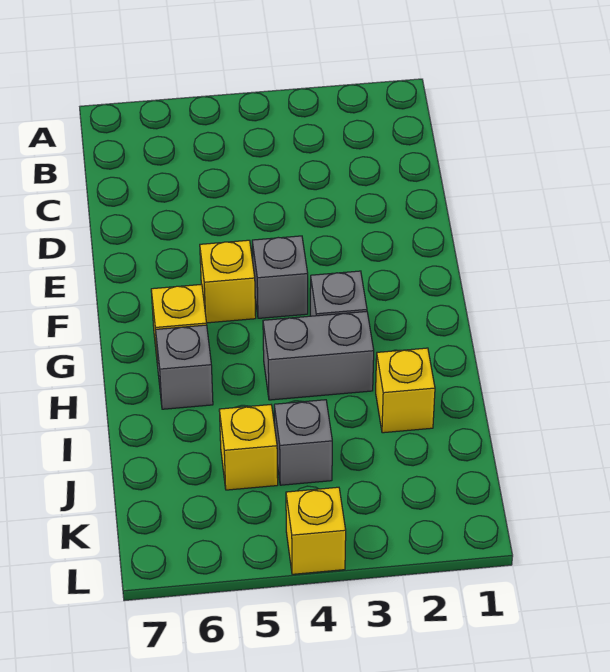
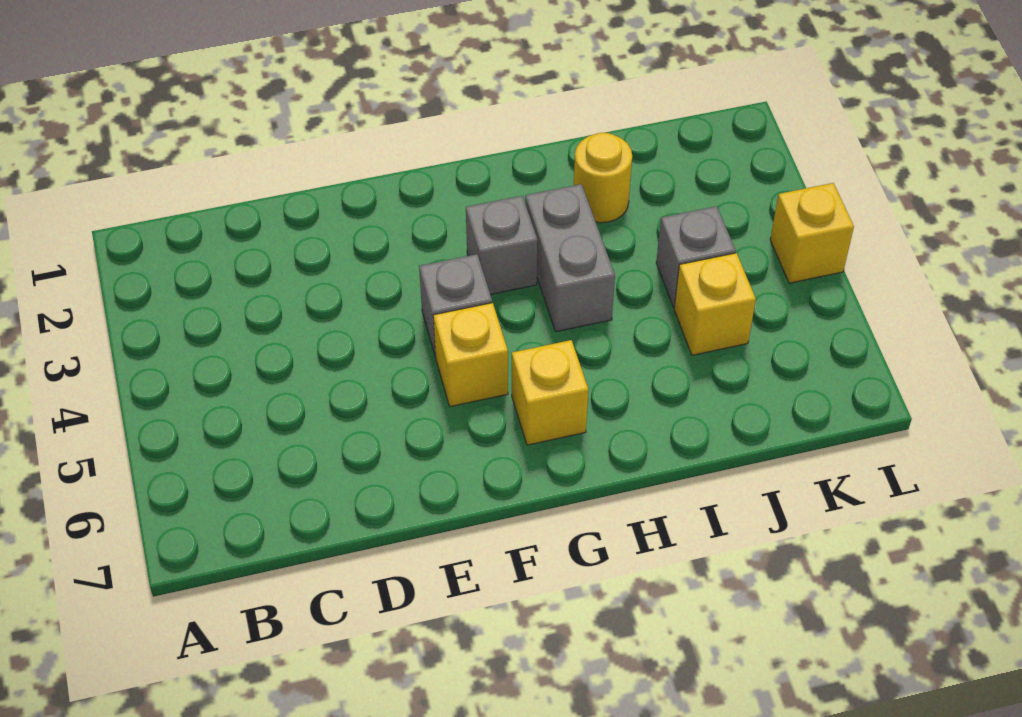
grey brick H6 level 1 -> none
yellow brick I2 level 1 -> yellow round brick I2 level 1

